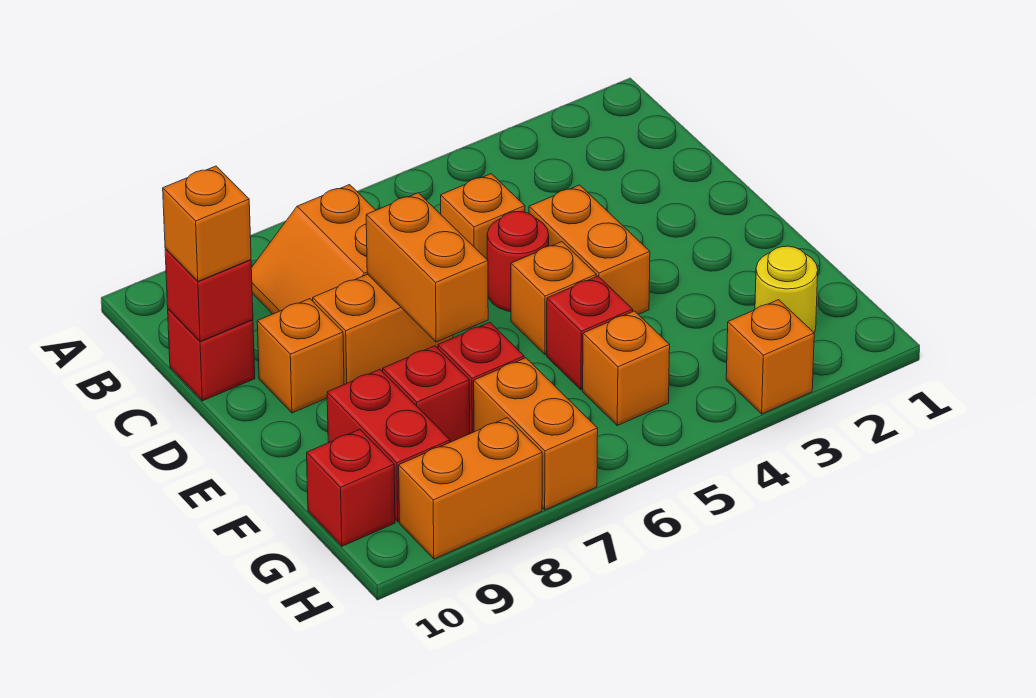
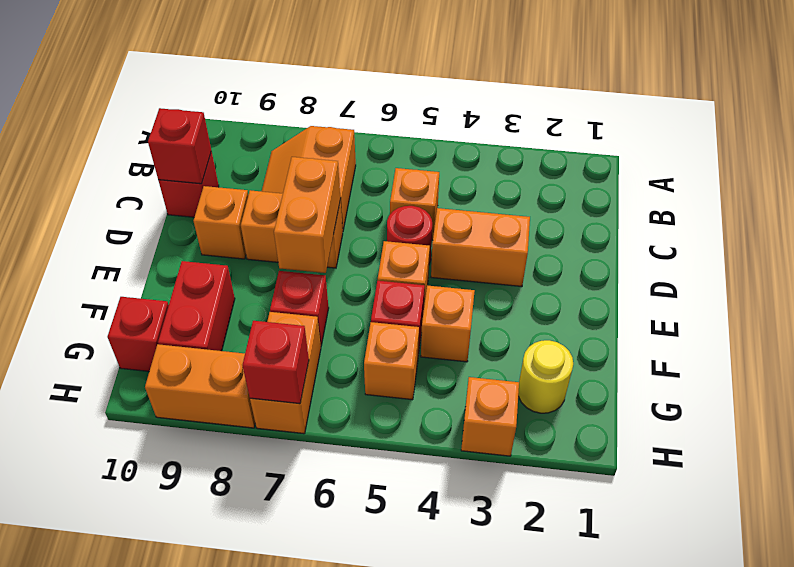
orange brick C10 level 3 -> orange brick F4 level 1
orange brick D4:E4 level 1 -> orange brick D3:D4 level 1
red brick F8 level 1 -> red brick H7 level 2

